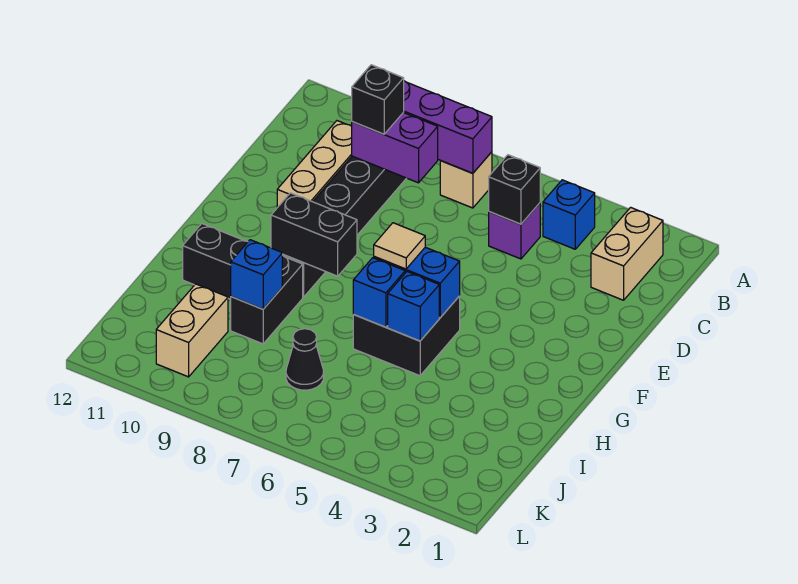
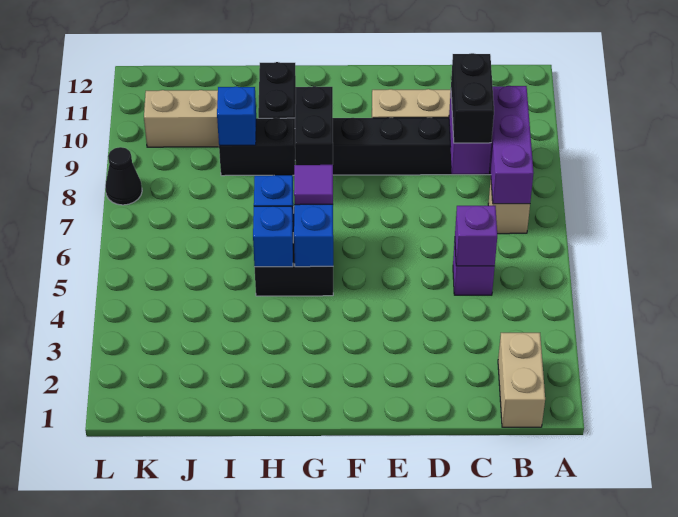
tan brick B2:C2 level 1 -> tan brick B1:B2 level 1
blue brick B4 level 1 -> none
black brick C5 level 2 -> purple brick C5 level 2
black brick C9 level 3 -> black brick C8:C9 level 3
tan tile G6 level 3 -> purple tile G6 level 3
black cone J7 level 1 -> black cone L8 level 1

